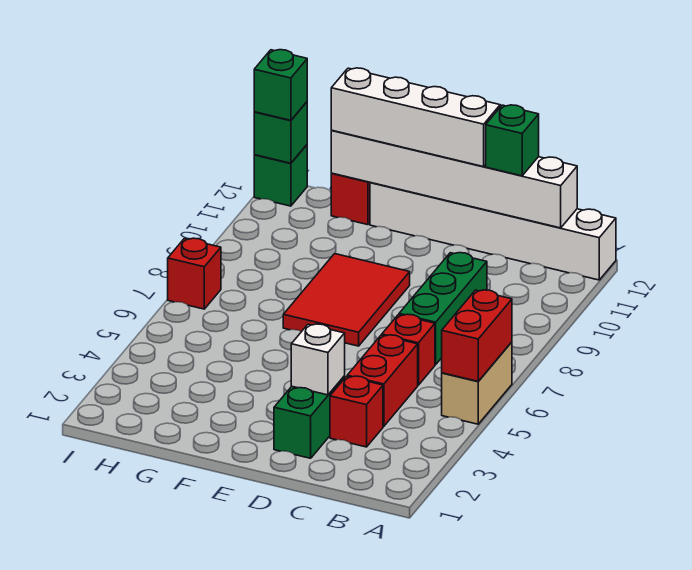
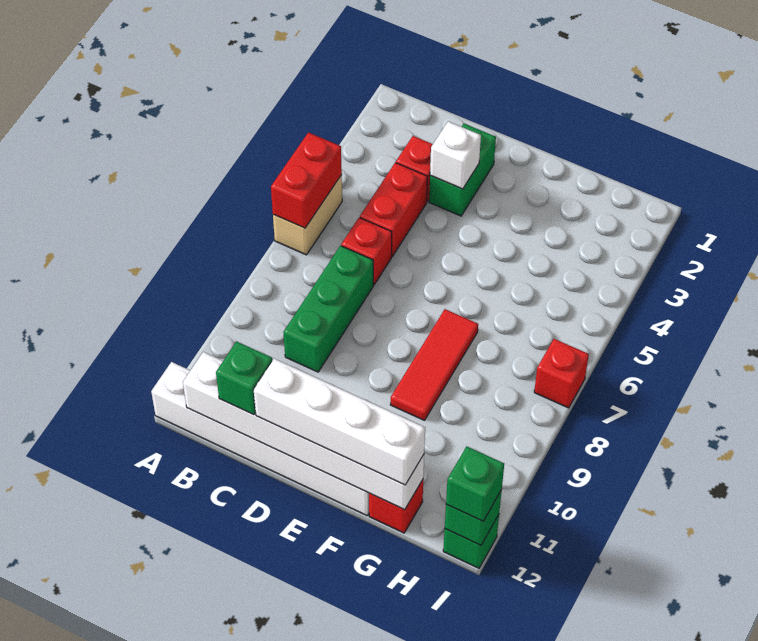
red tile E7:F9 level 1 -> red tile F7:F9 level 1

